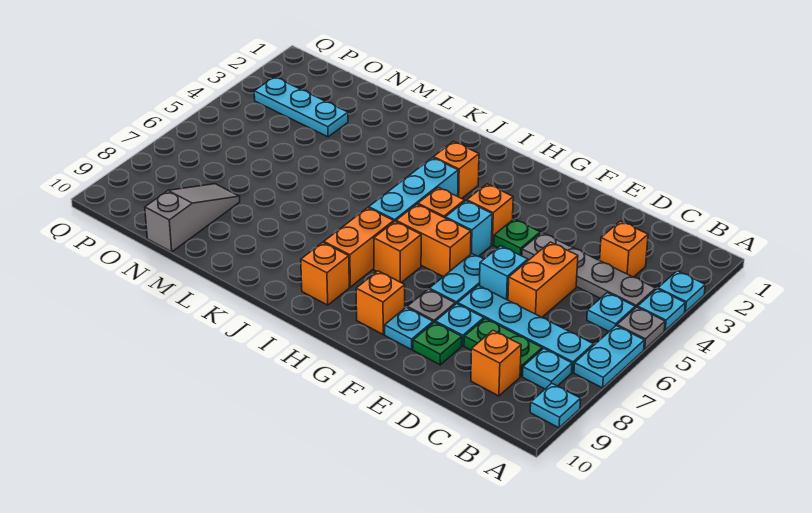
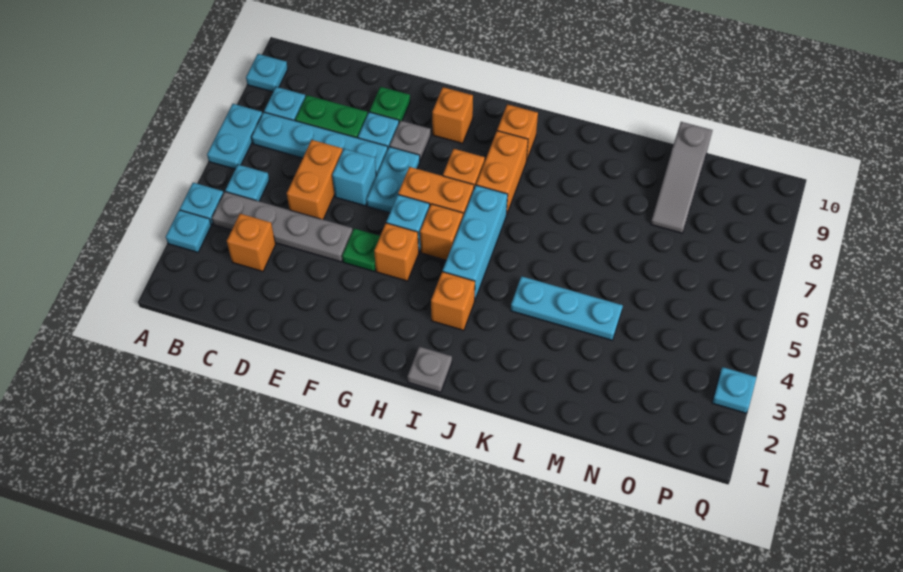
grey plate A5 level 1 -> grey plate I1 level 1
orange brick C9 level 1 -> none
cyan plate F9 level 1 -> cyan plate Q3 level 1
cyan plate N3:P3 level 1 -> cyan plate K4:M4 level 1

